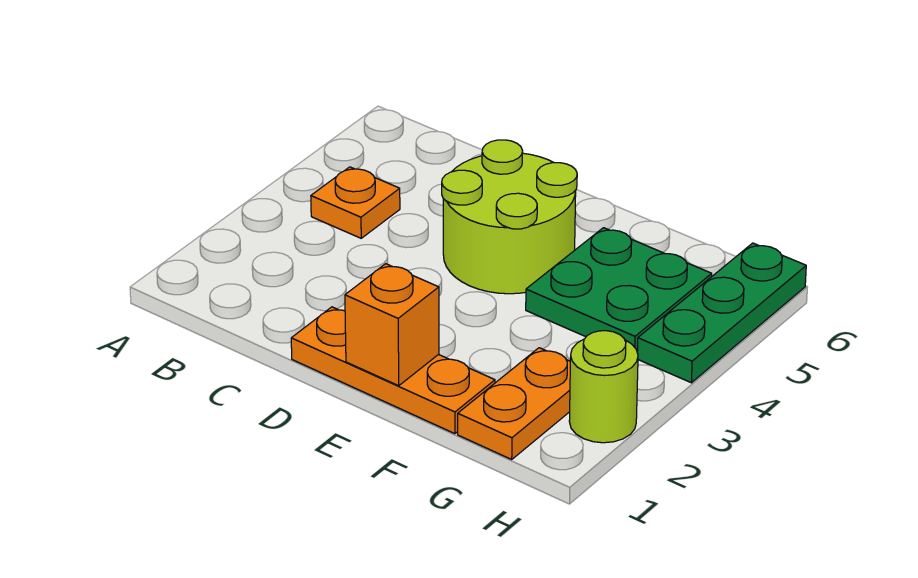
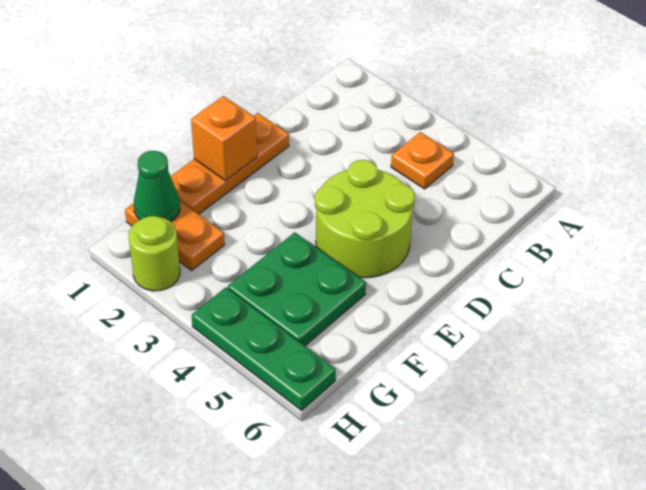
none -> green cone G1 level 2

